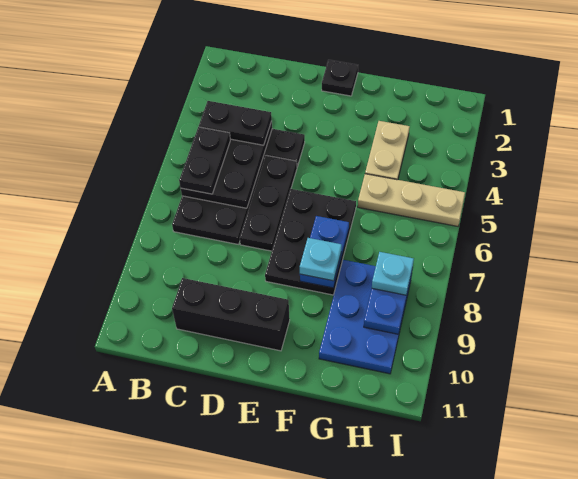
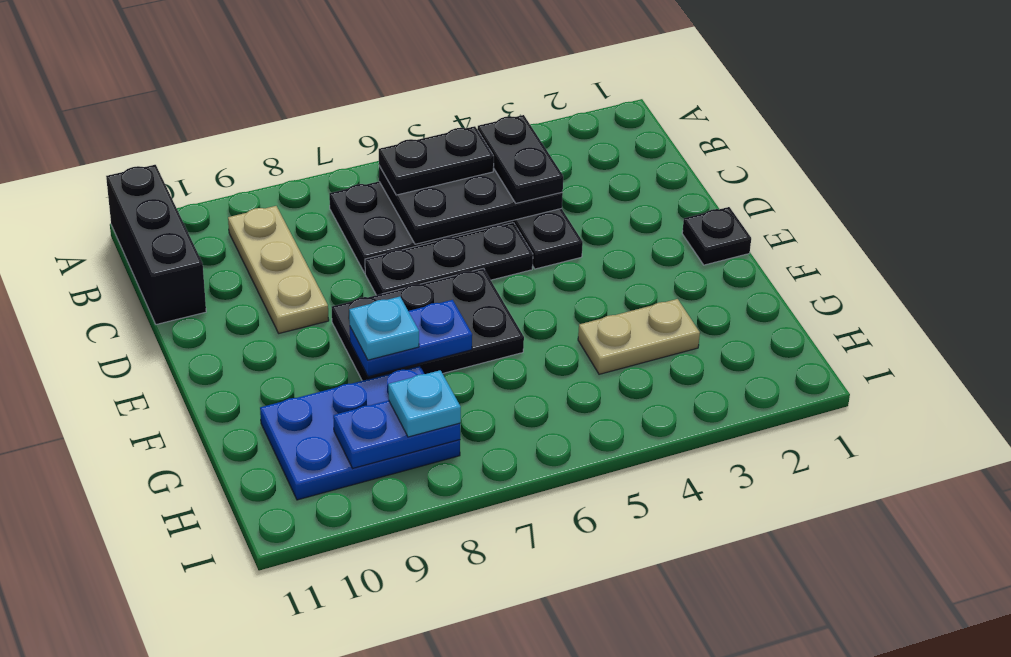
black brick C10:E10 level 1 -> black brick A11:C11 level 1
tan plate G5:I5 level 1 -> tan plate B9:D9 level 1

